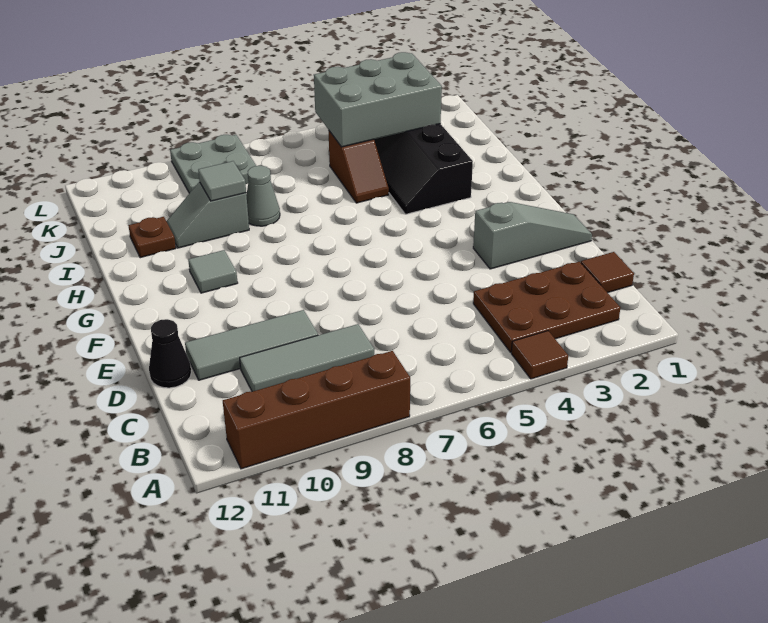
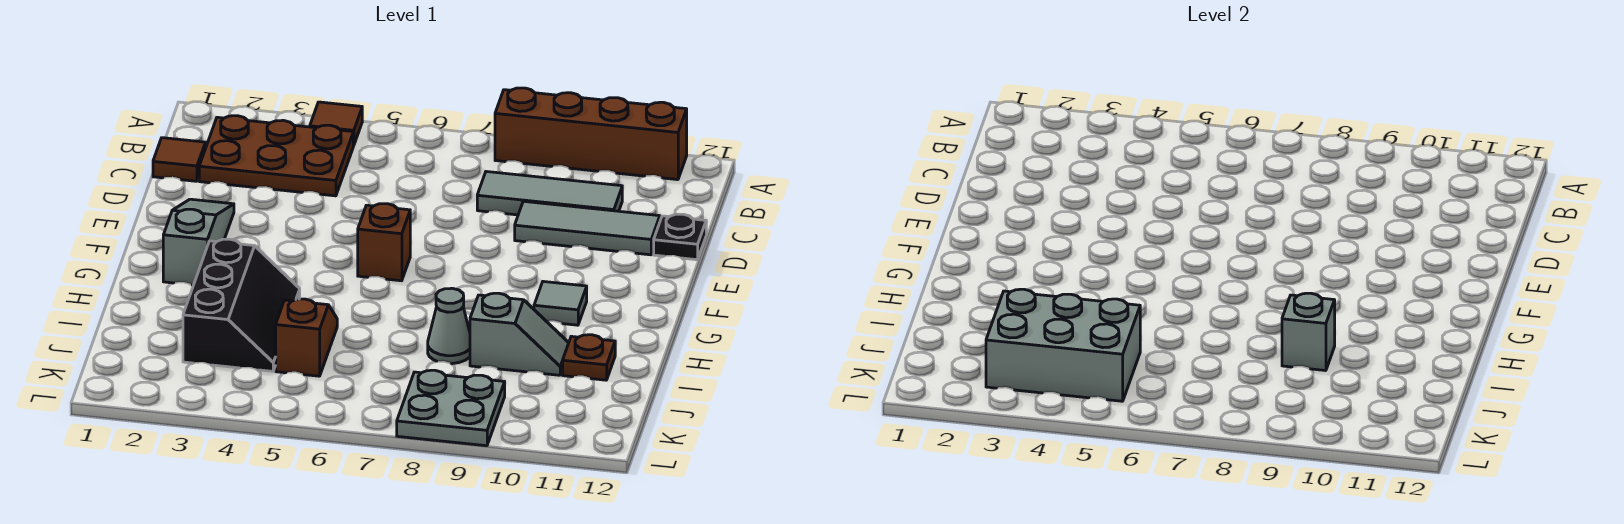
black cone D12 level 1 -> black plate D12 level 1
grey slope E1:E3 level 1 top 3 -> grey slope E2:G2 level 1 top G
none -> brown brick F6 level 1
grey tile I9 level 2 -> grey brick I9 level 2

